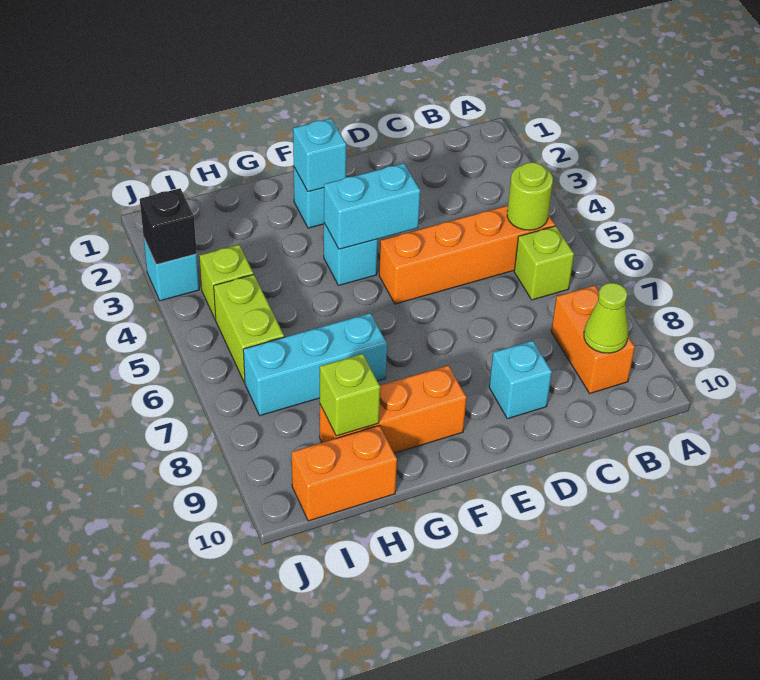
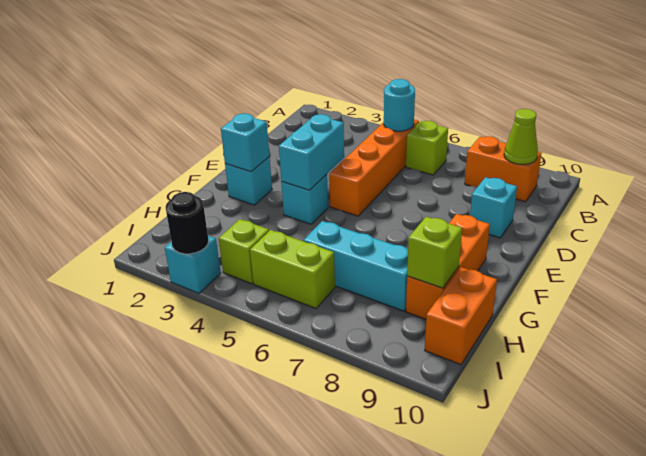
lime round brick B5 level 2 -> cyan round brick B5 level 2
cyan brick G7:I7 level 1 -> cyan brick H6:H8 level 1
black brick J3 level 2 -> black round brick J3 level 2

